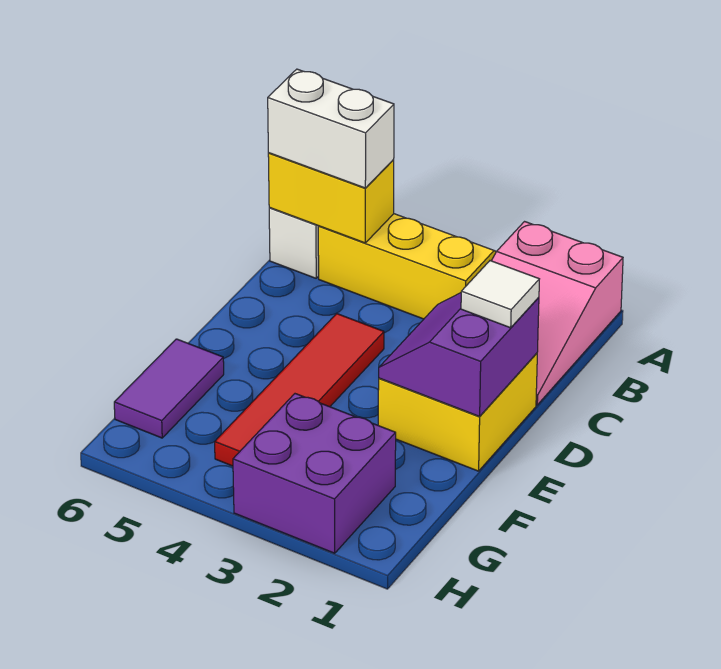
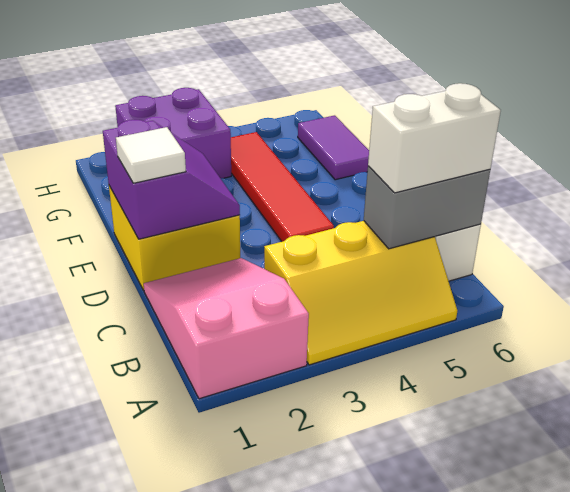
yellow brick B5:B6 level 2 -> grey brick B5:B6 level 2

